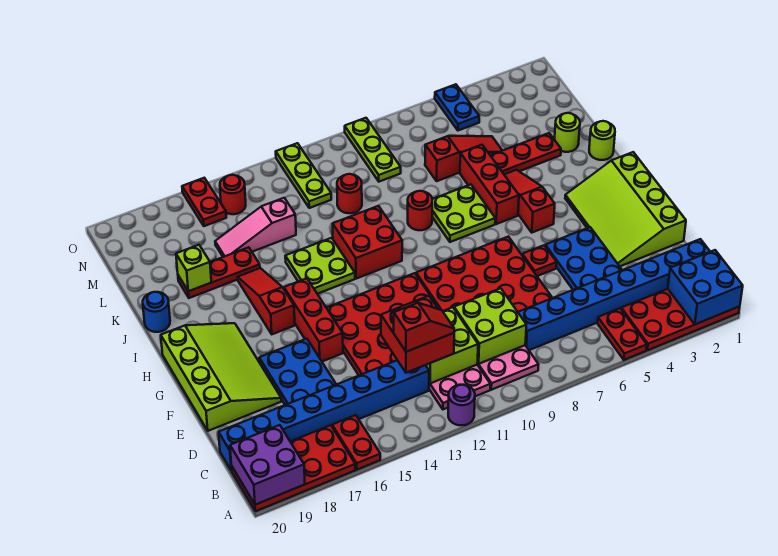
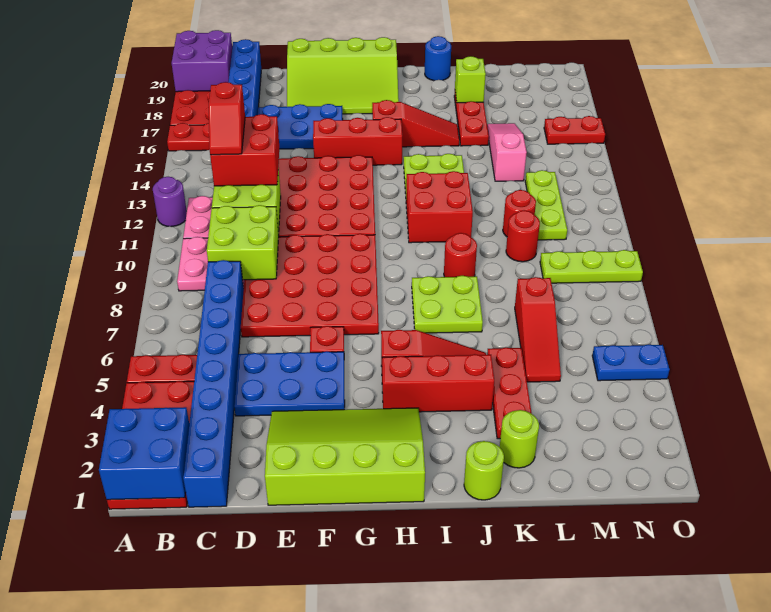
red brick I6:K6 level 1 -> red brick H4:J4 level 1
lime plate M12:O12 level 1 -> lime plate M11:M13 level 1
red round brick N15 level 1 -> red round brick L10 level 1

